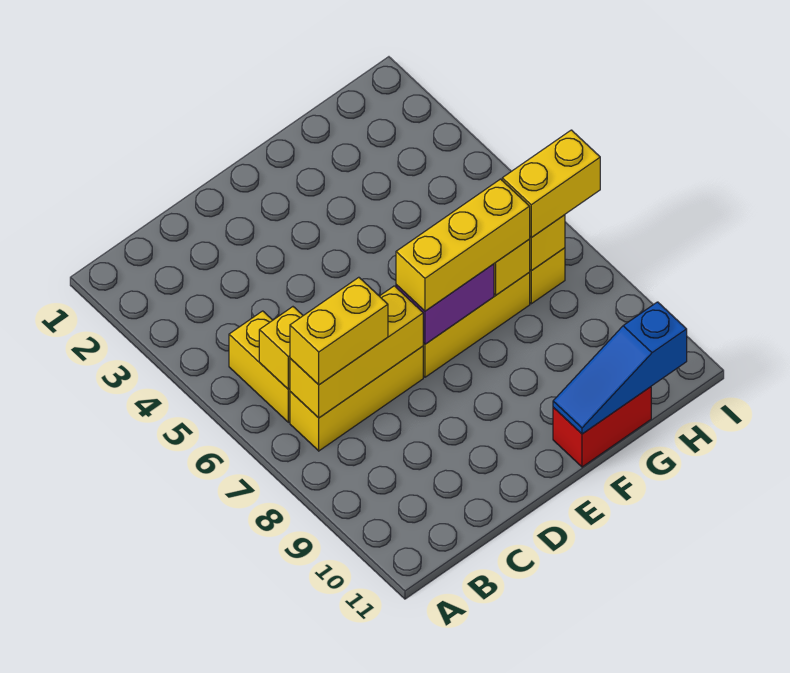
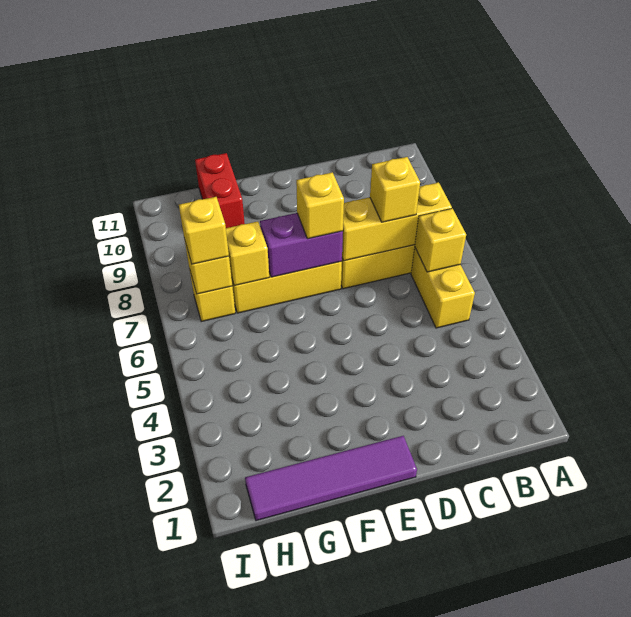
yellow brick B7:C7 level 3 -> yellow brick C7 level 3
none -> purple tile E1:H1 level 1
yellow brick E7:G7 level 3 -> yellow brick E7 level 3
red brick F11:G11 level 1 -> red brick G10:G11 level 1
blue slope F11:H11 level 2 top H -> none
yellow brick H7:I7 level 3 -> yellow brick H7 level 3

